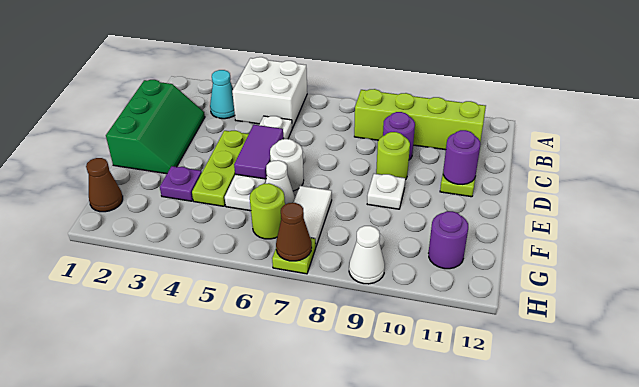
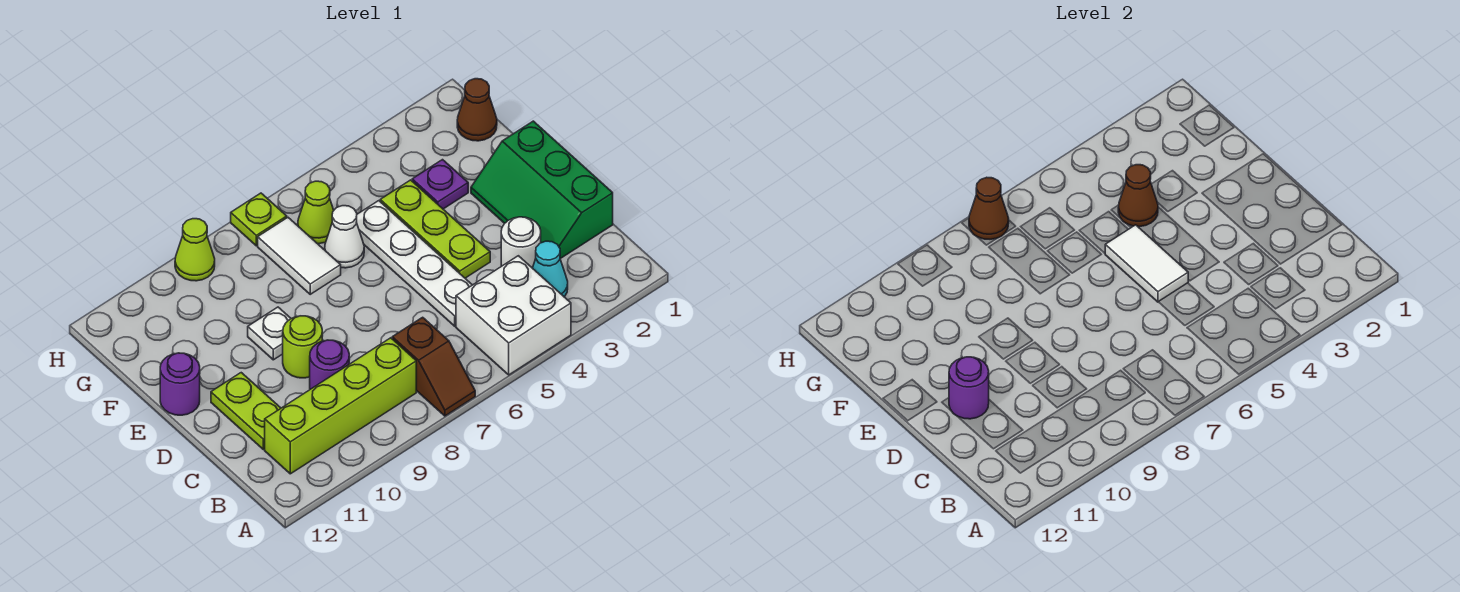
none -> brown slope A7:B7 level 1 top B
purple tile D5:E5 level 2 -> white tile D5:E5 level 2
white round brick E6 level 1 -> white round brick C3 level 1
none -> brown cone F4 level 2
lime round brick G6 level 1 -> lime cone G6 level 1
purple round brick G11 level 1 -> purple round brick E12 level 1
white cone H9 level 1 -> lime cone H9 level 1

